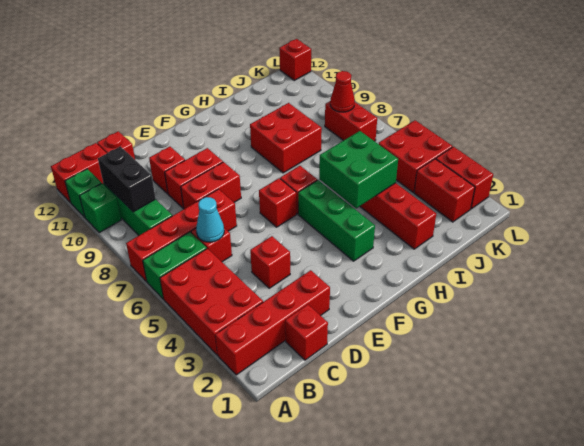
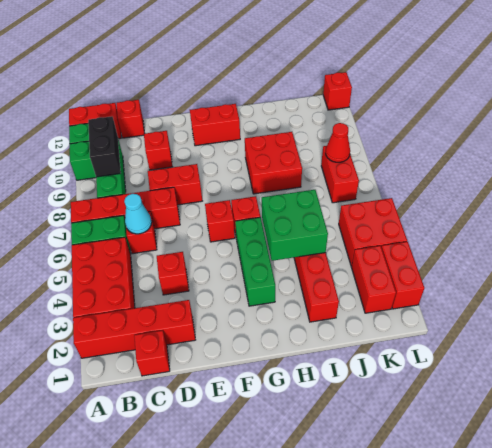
red brick D9:E9 level 1 -> red brick F11:G11 level 1

